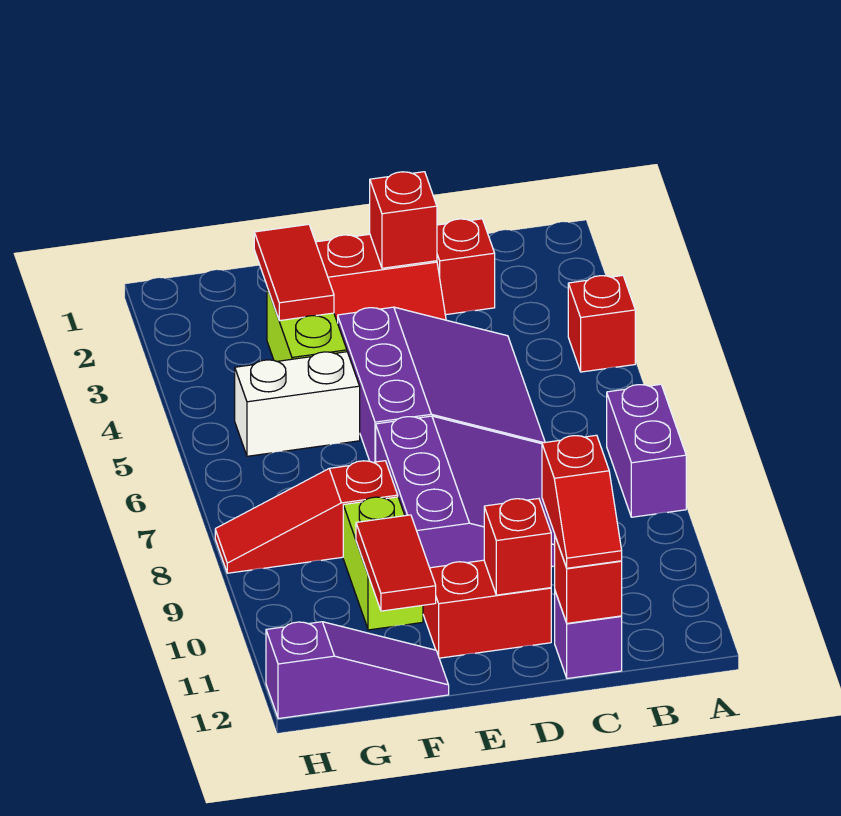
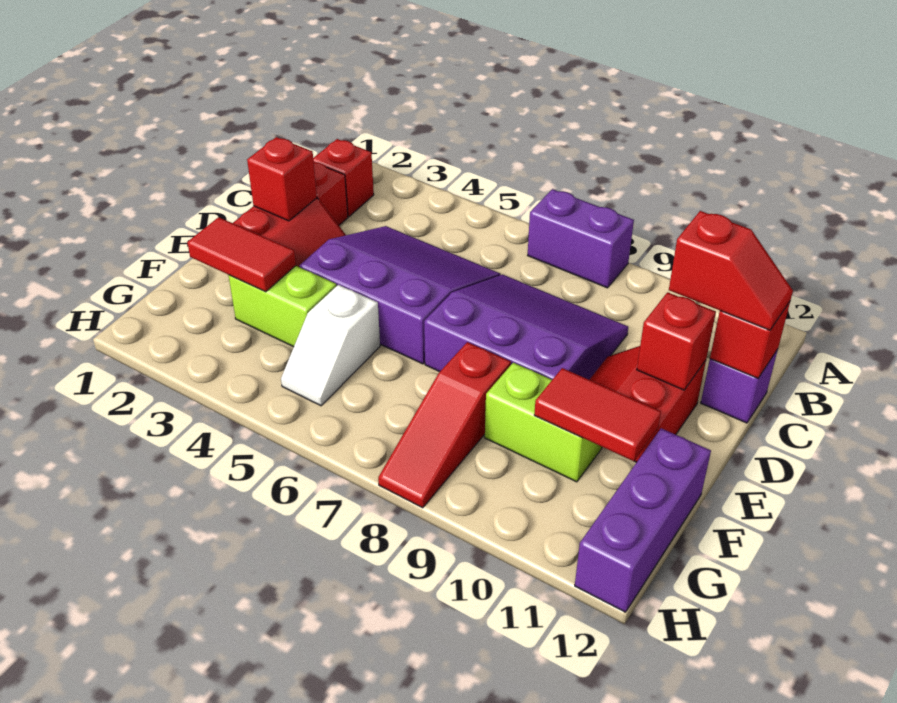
red brick A4 level 1 -> red brick B2 level 1
white brick F5:G5 level 1 -> white slope F5:G5 level 1 top F
purple slope F12:H12 level 1 top H -> purple brick F12:H12 level 1

